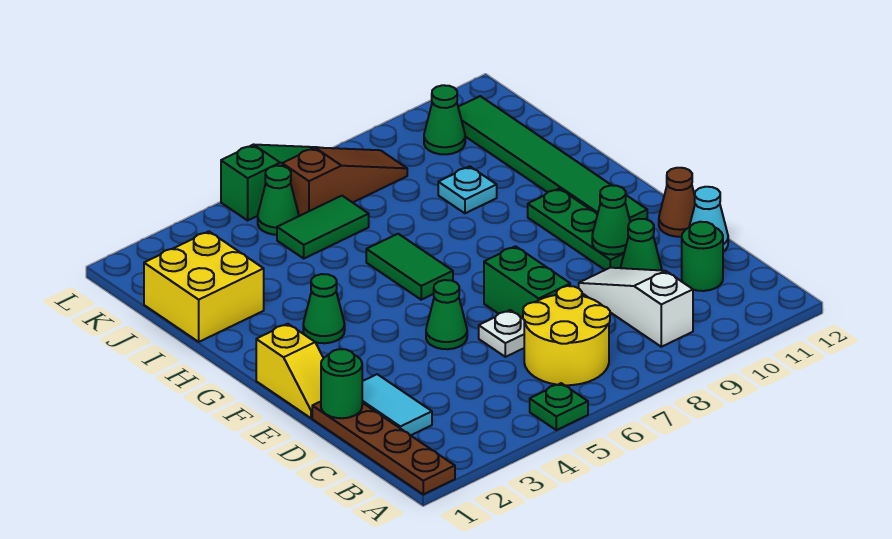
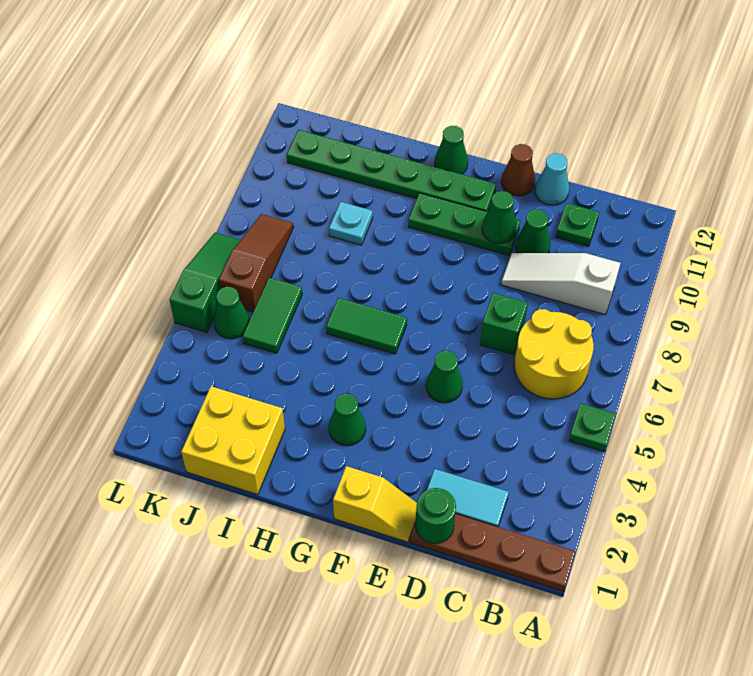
green round brick C11 level 1 -> green plate C11 level 1
white plate D6 level 1 -> none
green brick D7:E7 level 1 -> green brick D7 level 1
green tile F11:K11 level 1 -> green plate F11:K11 level 1
green cone K10 level 1 -> green cone G12 level 1

